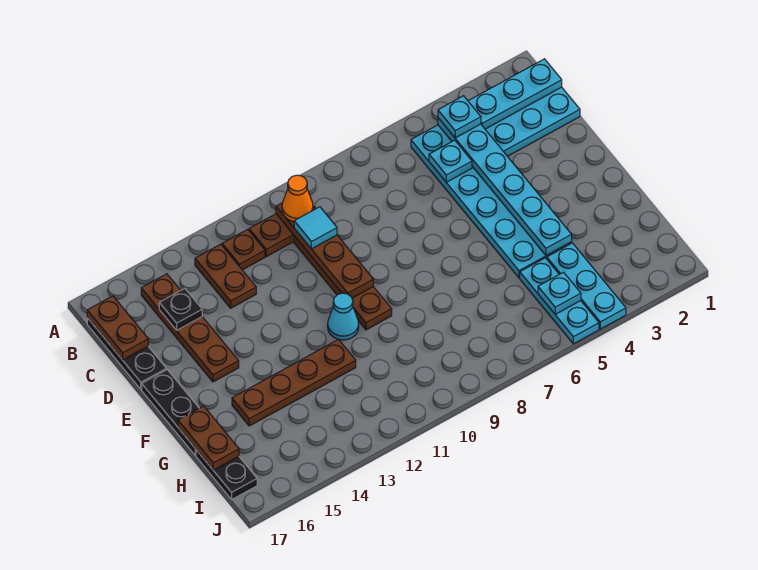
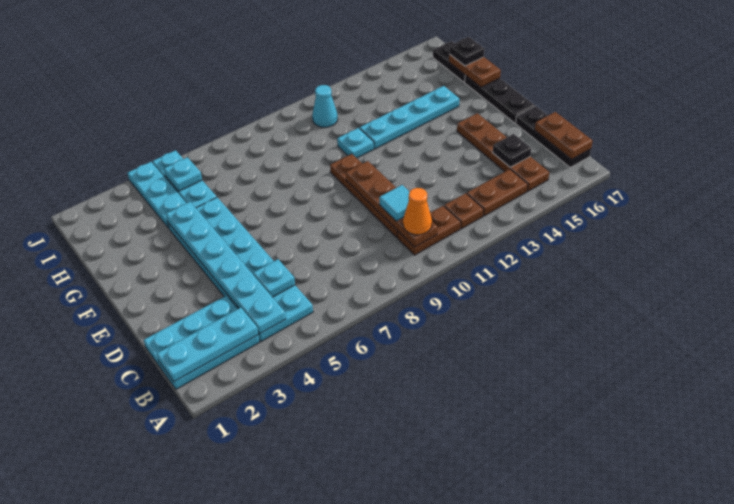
cyan plate B4 level 3 -> cyan plate G11 level 1
brown plate B13:C13 level 1 -> brown plate B13:B14 level 1
cyan cone F11 level 1 -> cyan cone I11 level 1
brown plate G12:G15 level 1 -> cyan plate G12:G15 level 1
none -> black plate H17 level 3

